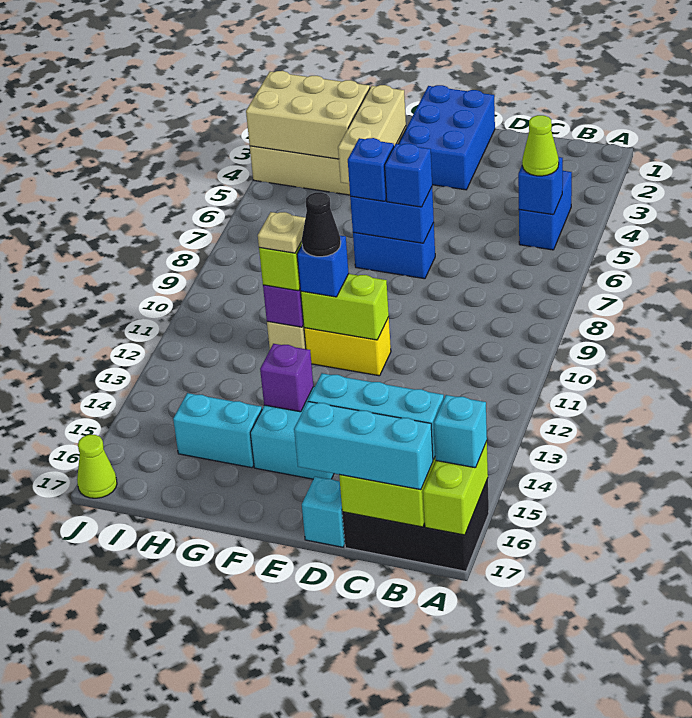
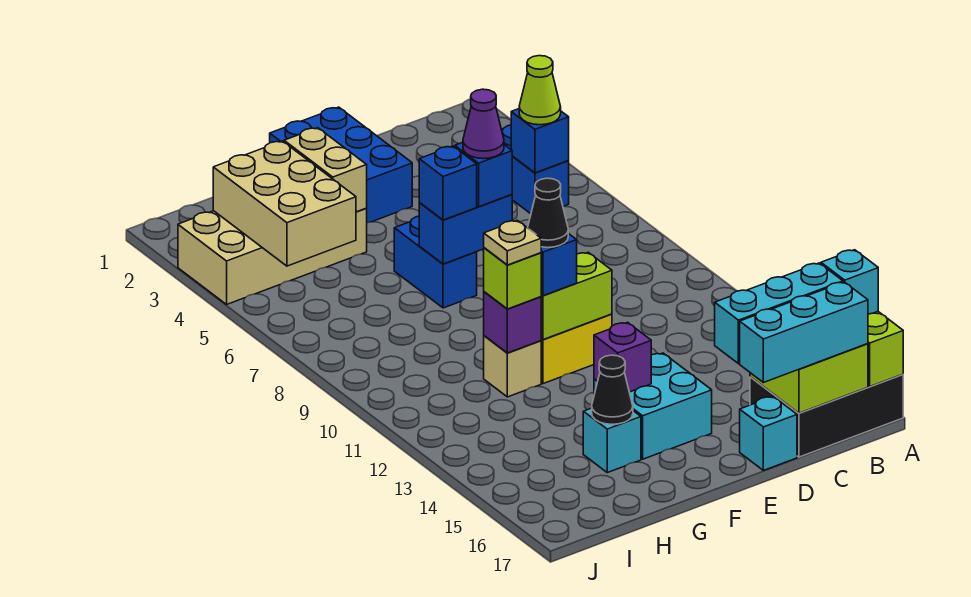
blue brick E7:F7 level 1 -> blue brick F6:F7 level 1
none -> purple cone E7 level 4
tan brick G3:G5 level 2 -> tan brick G3:G4 level 2
cyan brick G15:H15 level 1 -> cyan brick G15 level 1
none -> black cone G15 level 2
tan brick H3:J4 level 2 -> tan brick H3:I5 level 2
lime cone J17 level 1 -> none

